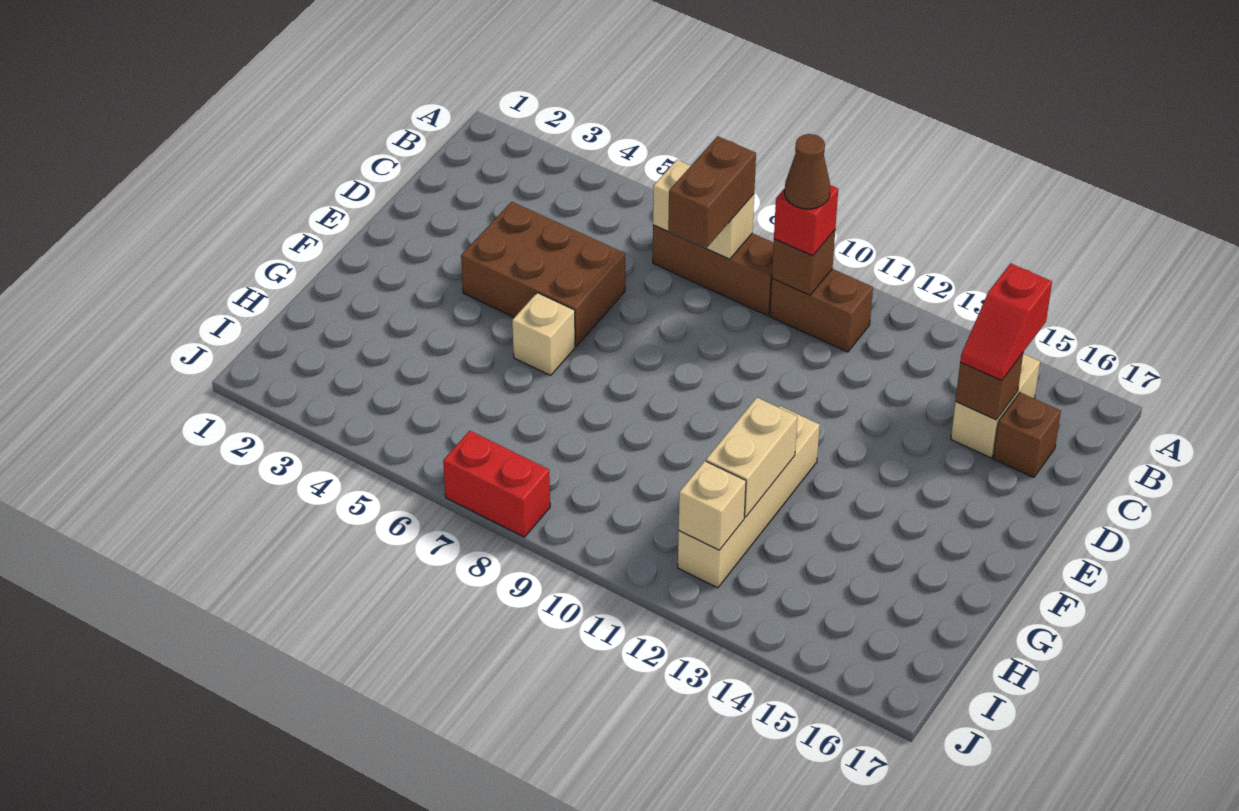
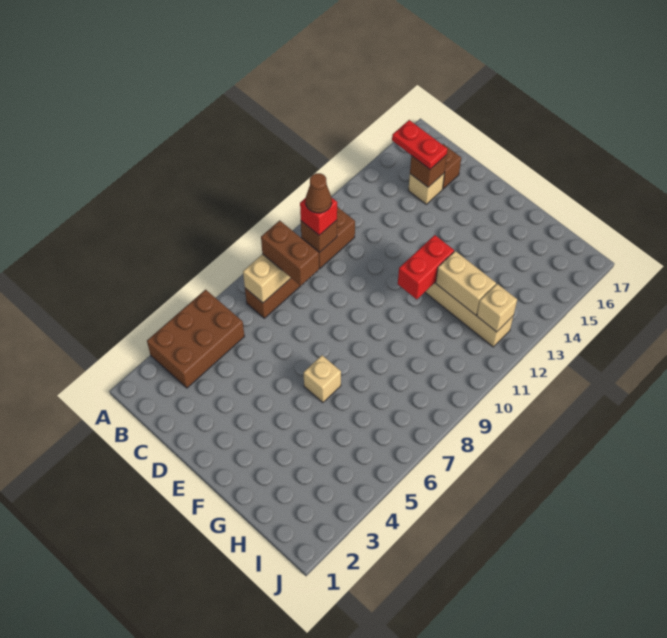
tan brick B15:C15 level 1 -> tan brick C15 level 1
red slope B15:C15 level 3 top B -> red plate B15:C15 level 3
brown brick D4:E6 level 1 -> brown brick A3:B5 level 1
red brick J7:J8 level 1 -> red brick F11:F12 level 2

